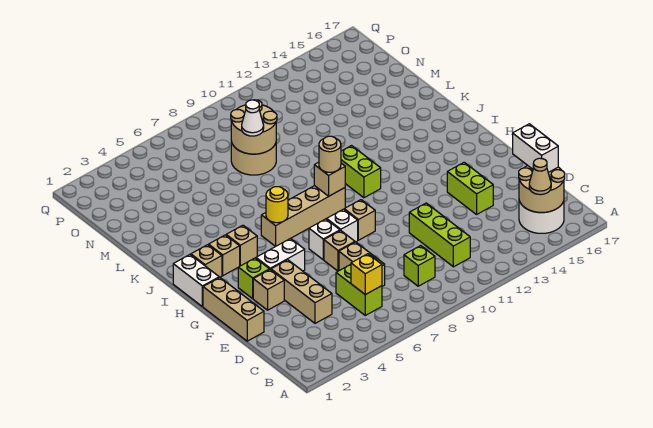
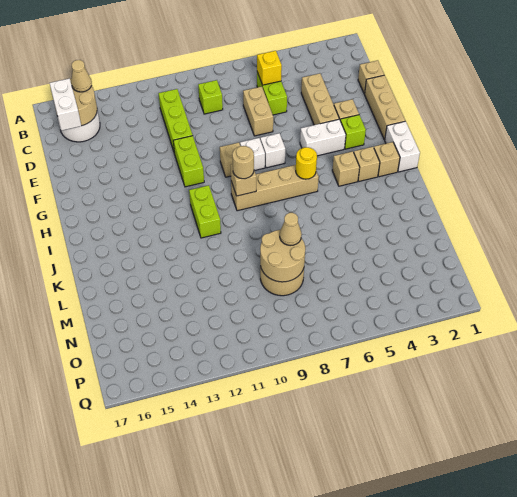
lime brick E14:F14 level 1 -> lime brick F11:G11 level 1
tan brick F7 level 1 -> tan brick D1 level 1
white cone M8 level 3 -> tan cone M8 level 3

